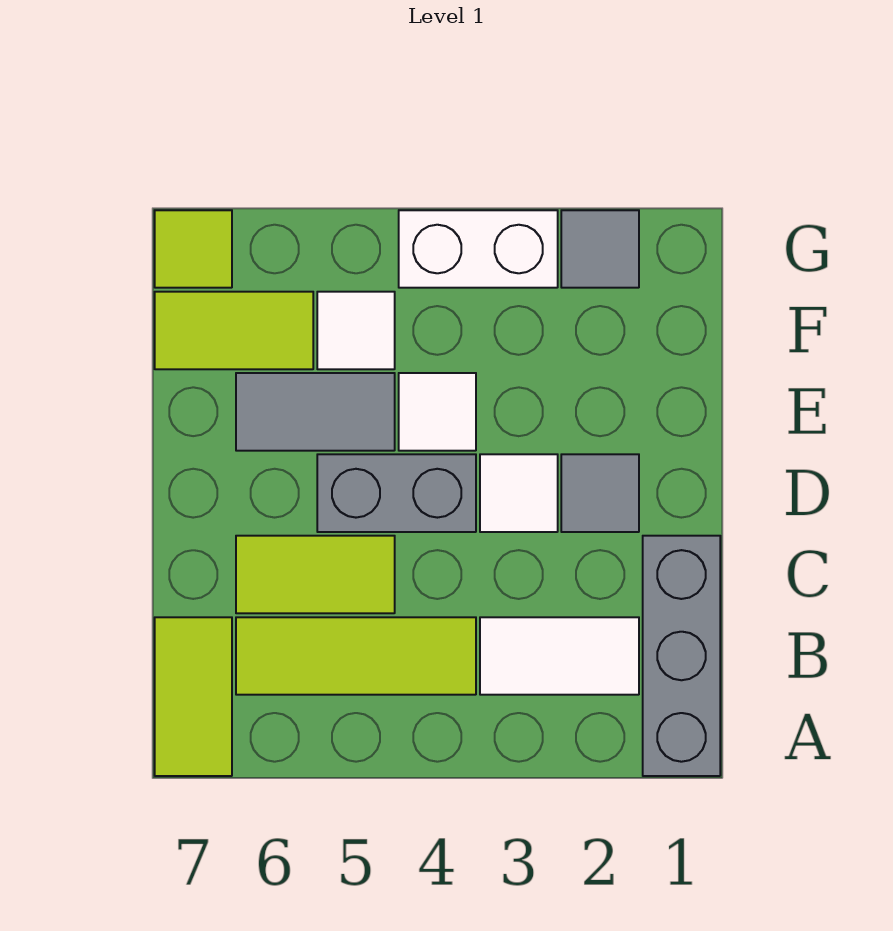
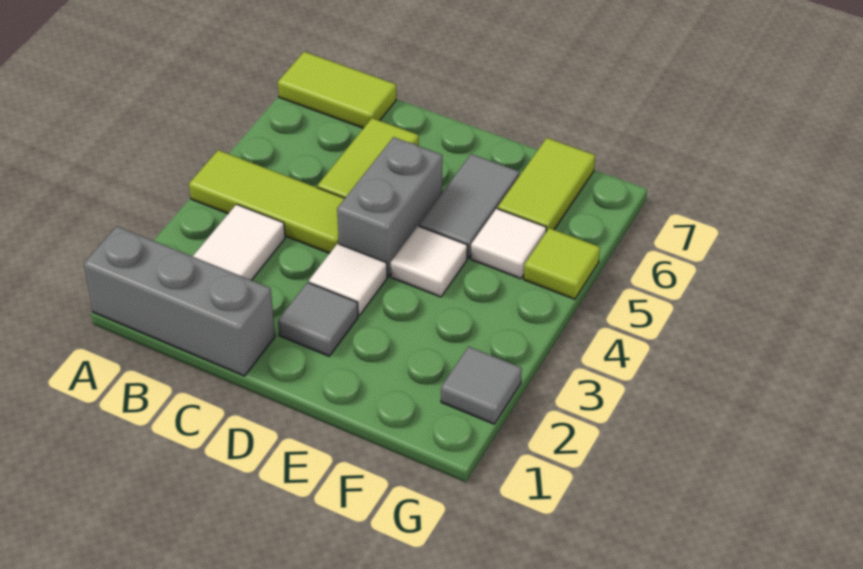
lime tile B4:B6 level 1 -> lime tile A4:C4 level 1
white brick G3:G4 level 1 -> none
lime tile G7 level 1 -> lime tile G5 level 1

